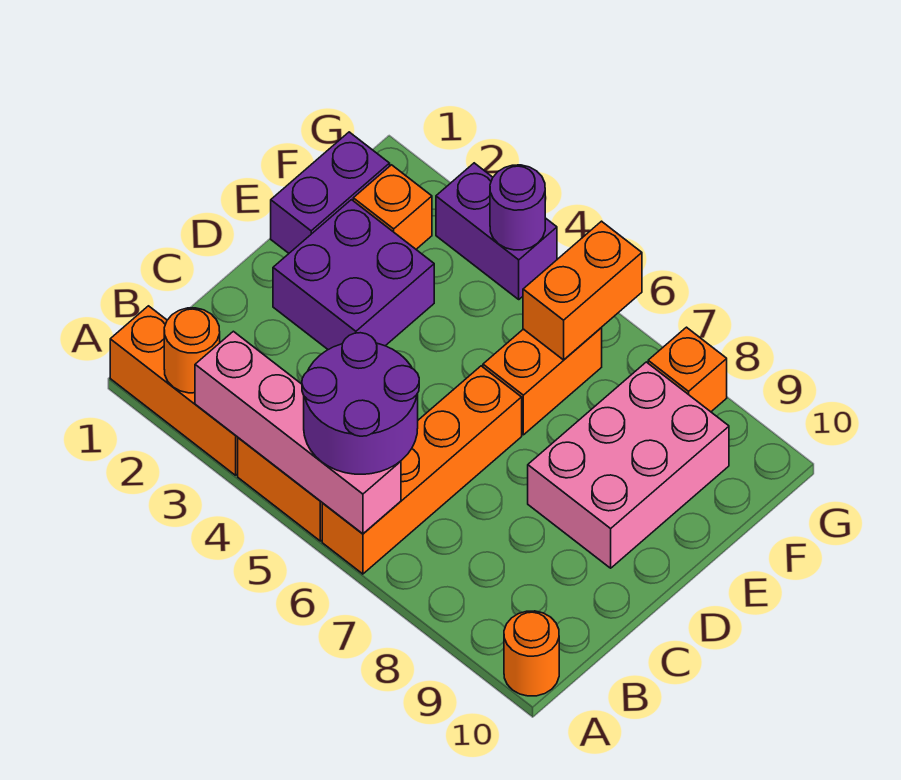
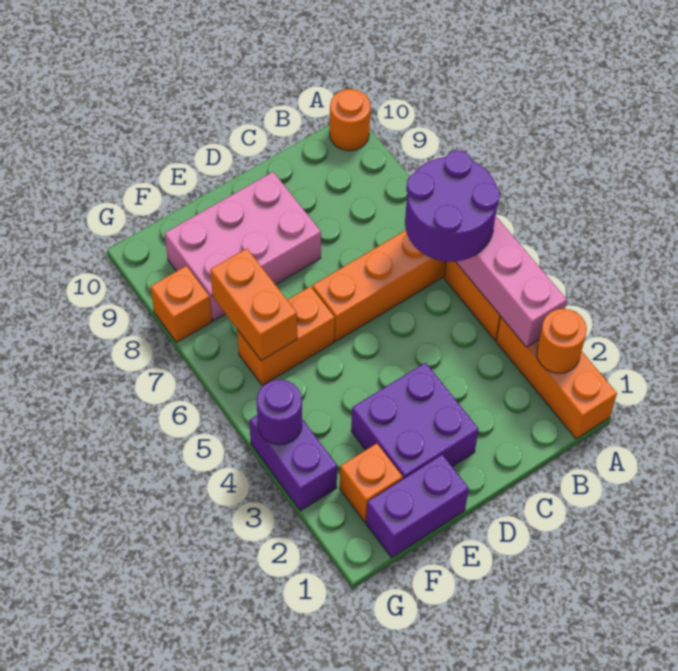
orange brick F6:G6 level 2 -> orange brick F6:F7 level 2

